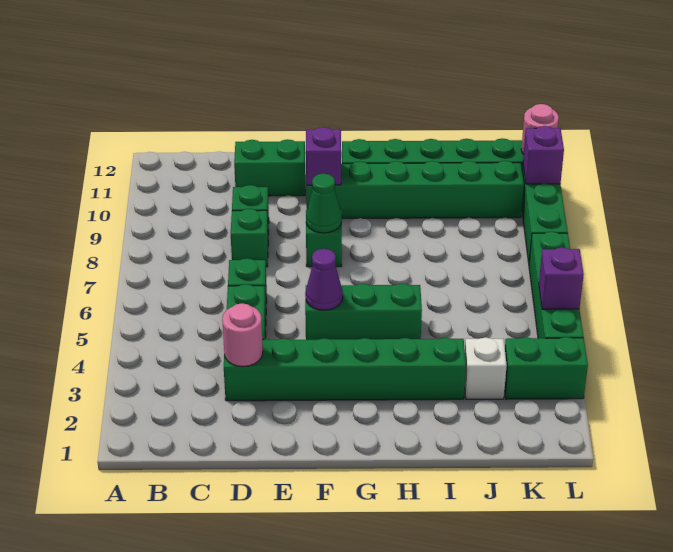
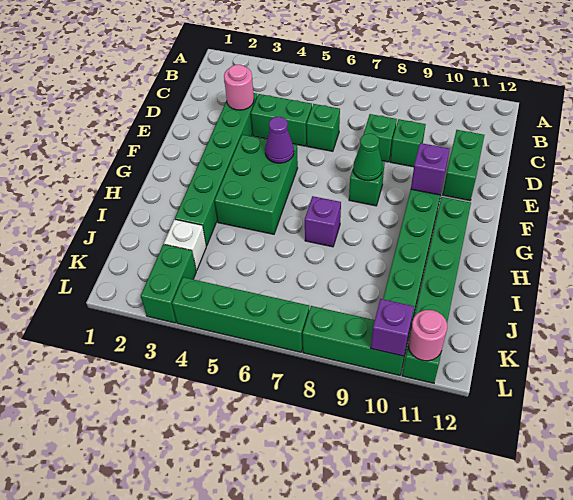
green brick F5:H5 level 1 -> green brick F4:H5 level 1
purple brick L5 level 2 -> purple brick H7 level 1

